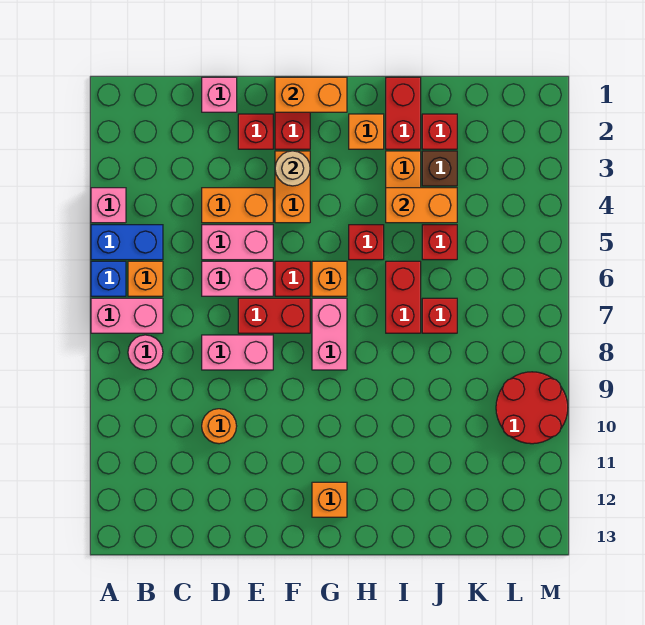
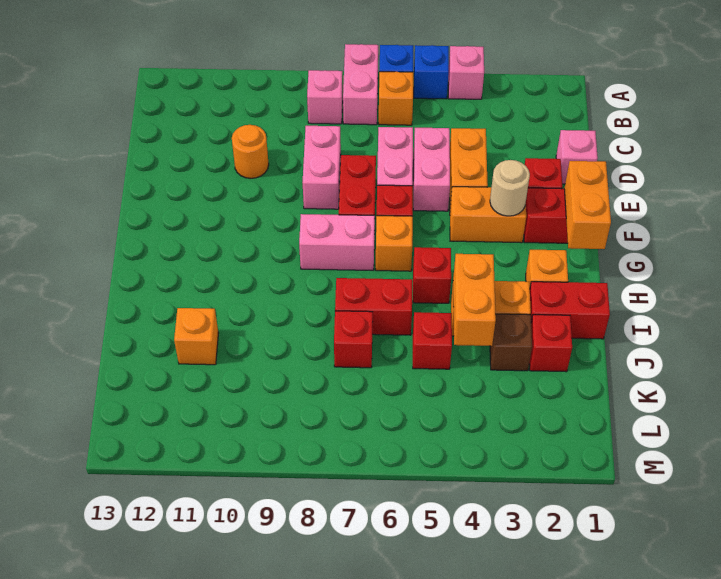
blue brick A5:B5 level 1 -> blue brick A5 level 1
pink round brick B8 level 1 -> pink brick B8 level 1
orange brick G12 level 1 -> orange brick J11 level 1
red round brick L9:M10 level 1 -> none

